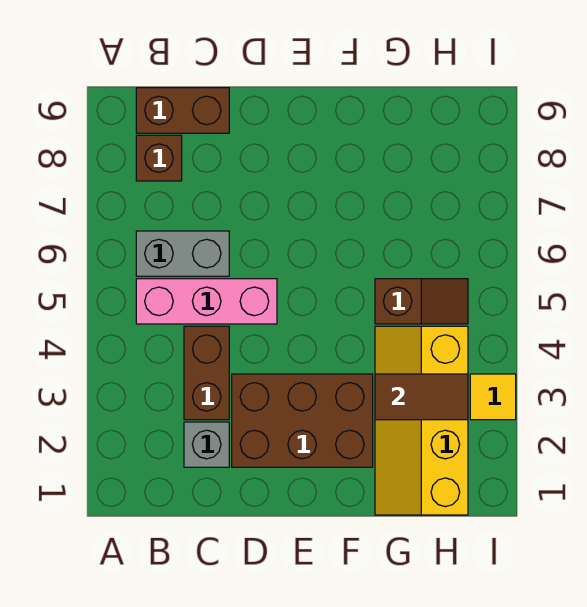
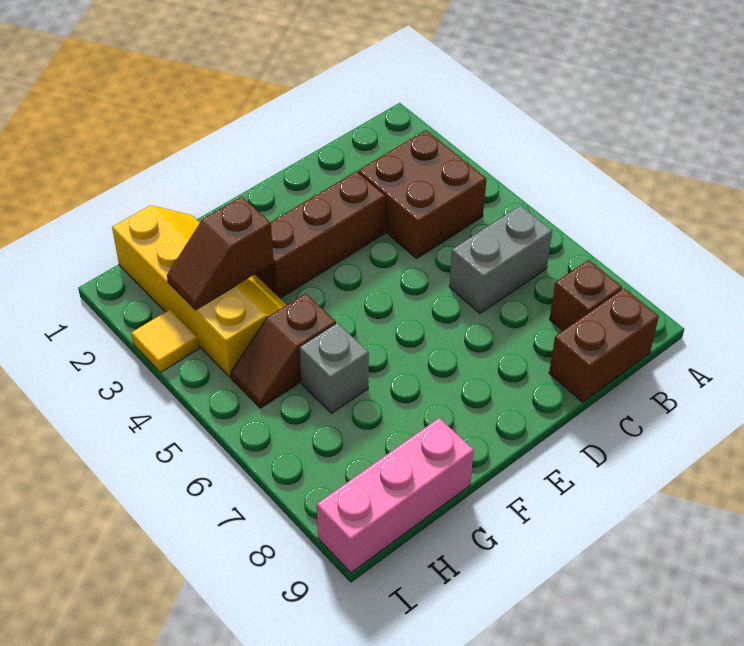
pink brick B5:D5 level 1 -> pink brick G9:I9 level 1
grey brick C2 level 1 -> grey brick G6 level 1
brown brick C3:C4 level 1 -> brown brick B3:C4 level 1
brown brick D2:F3 level 1 -> brown brick D3:F3 level 1
brown tile G3:H3 level 2 -> brown slope G3:H3 level 2 top G

